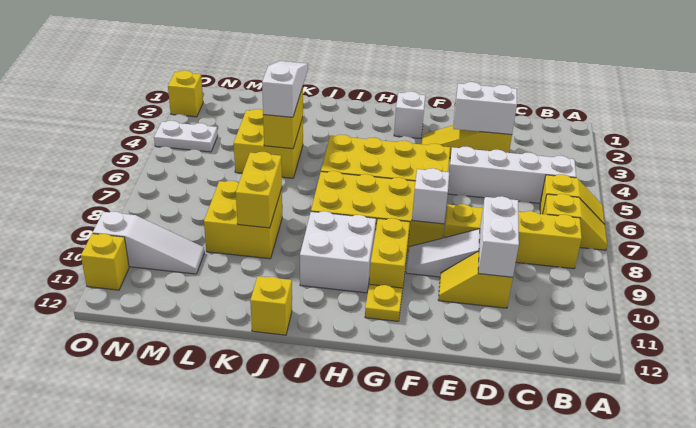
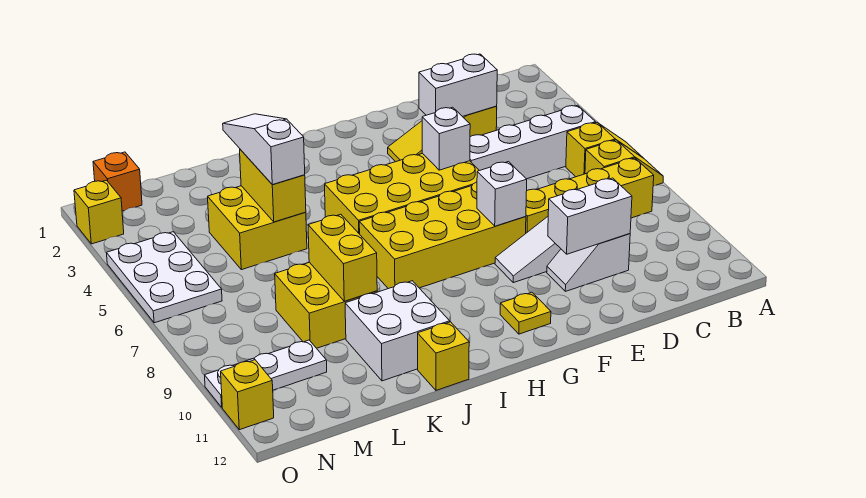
white brick D9:D10 level 2 -> white brick D10:E10 level 2
yellow slope D10:E10 level 1 top D -> white slope D10:E10 level 1 top D
white brick G2 level 1 -> white brick F5 level 2
yellow brick G9:G10 level 1 -> none
white brick H9:I10 level 1 -> white brick J10:K11 level 1
white slope M10:O10 level 1 top O -> white plate M10:O10 level 1
none -> orange brick N1 level 1
white plate N4:O4 level 1 -> white plate N4:O6 level 1

